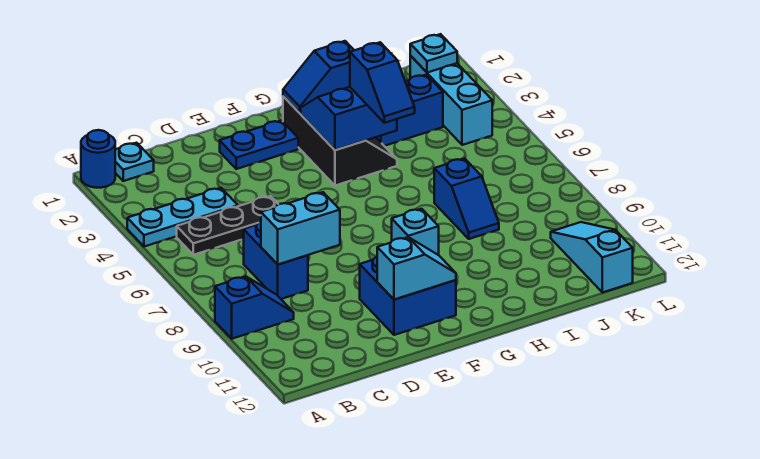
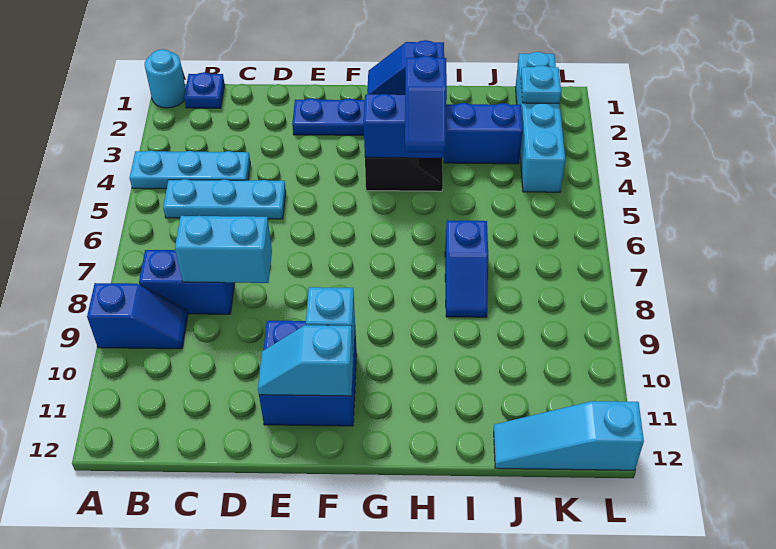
blue round brick A1 level 1 -> cyan round brick A1 level 1
cyan plate B1 level 1 -> blue plate B1 level 1
black plate B5:D5 level 1 -> cyan plate B5:D5 level 1
blue brick C7:C8 level 1 -> blue brick B8:C8 level 1
cyan slope E11:F11 level 2 top E -> cyan slope E11:F11 level 2 top F
cyan brick K2:K4 level 1 -> cyan brick K1:K4 level 1
cyan slope K10:K12 level 1 top 12 -> cyan slope J12:L12 level 1 top L

